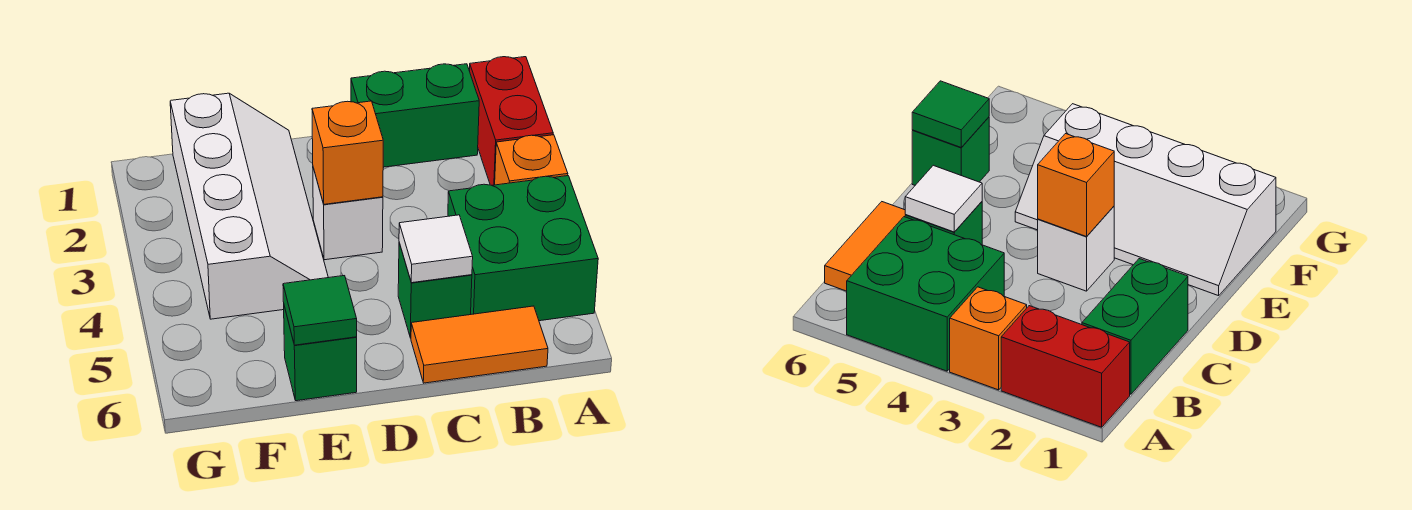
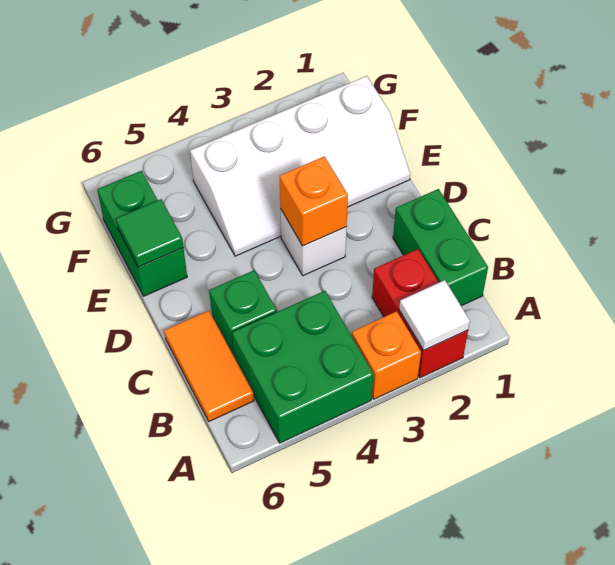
red brick A1:A2 level 1 -> red brick A2:B2 level 1
white tile C5 level 2 -> white tile A2 level 2
green brick E6 level 1 -> green brick E6:F6 level 1

